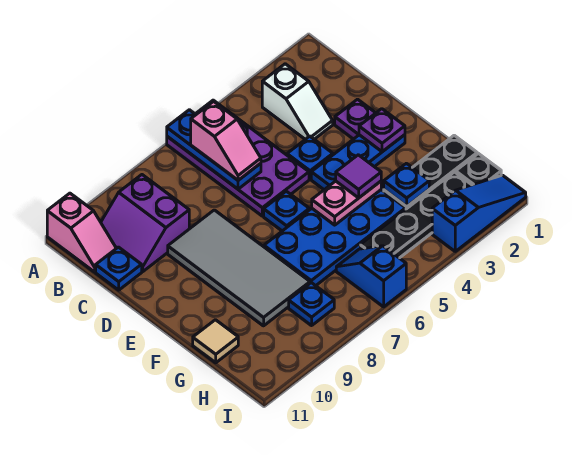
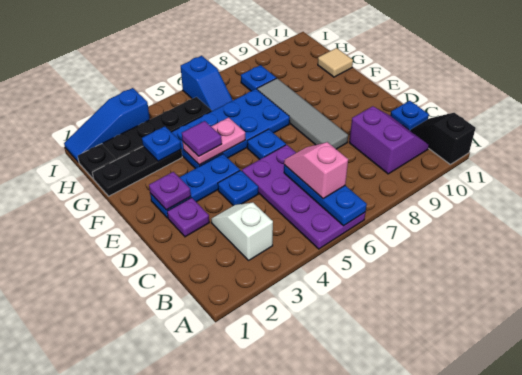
pink slope A11:B11 level 1 top A -> black slope A11:B11 level 1 top A
grey tile D8:G9 level 1 -> grey tile D8:G8 level 1

